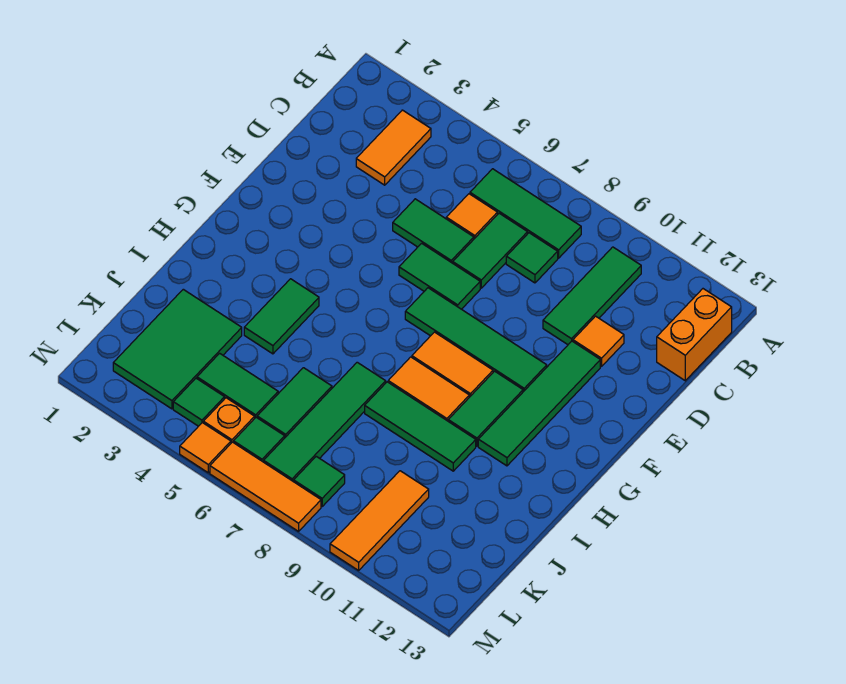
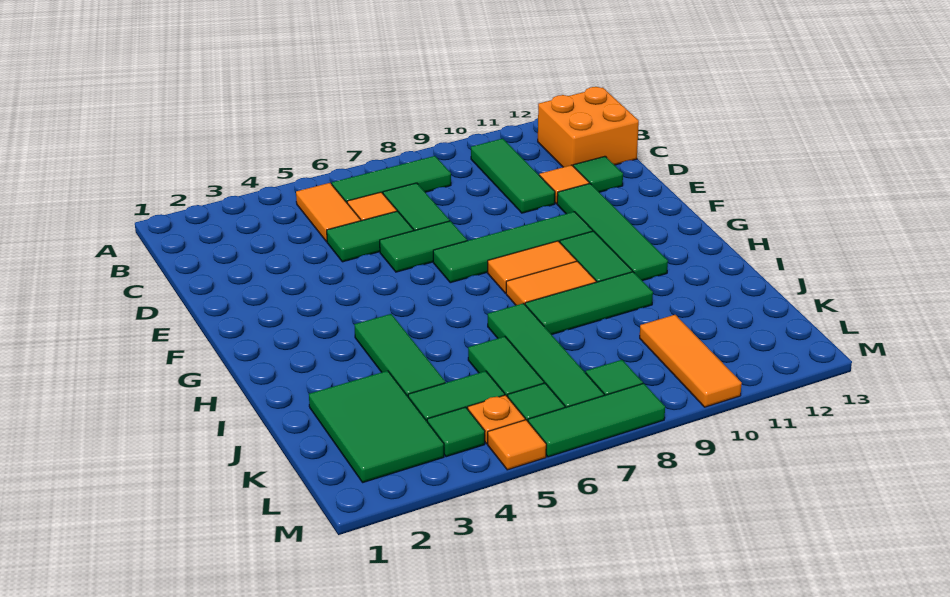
orange tile B3:C3 level 1 -> orange tile B5:C5 level 1
orange brick B13:C13 level 1 -> orange brick B12:C13 level 1
green tile C8 level 1 -> green tile D12 level 1
green tile H4:I4 level 1 -> green tile H4:J4 level 1
orange tile M6:M8 level 1 -> green tile M6:M8 level 1

